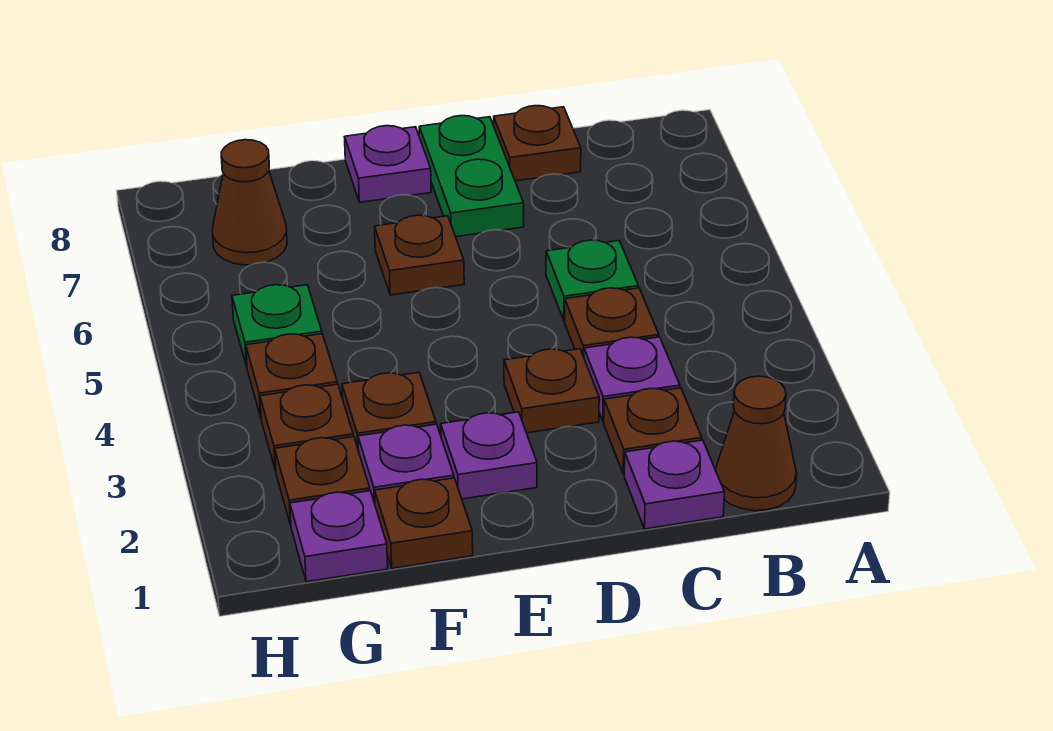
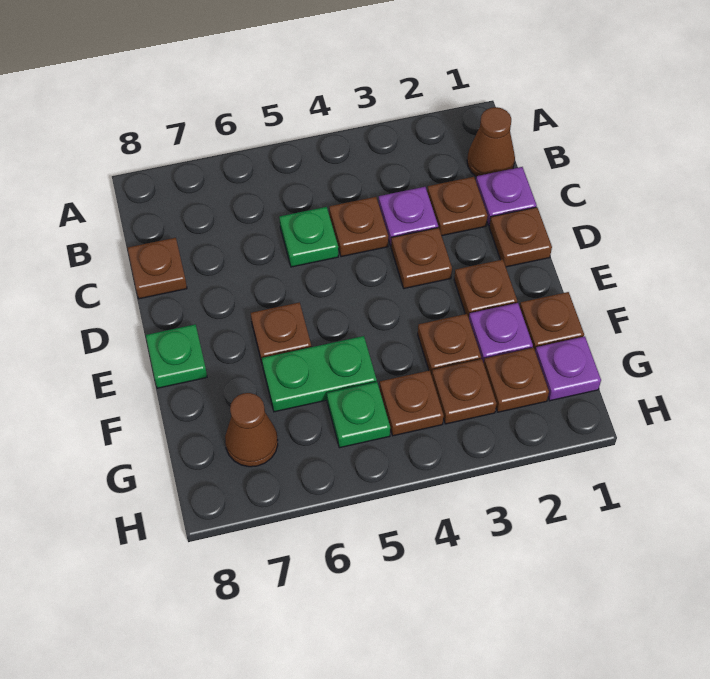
none -> brown plate D1 level 1
green plate D7:D8 level 1 -> green plate F5:F6 level 1
purple plate E2 level 1 -> brown plate E2 level 1
purple plate E8 level 1 -> green plate E8 level 1

